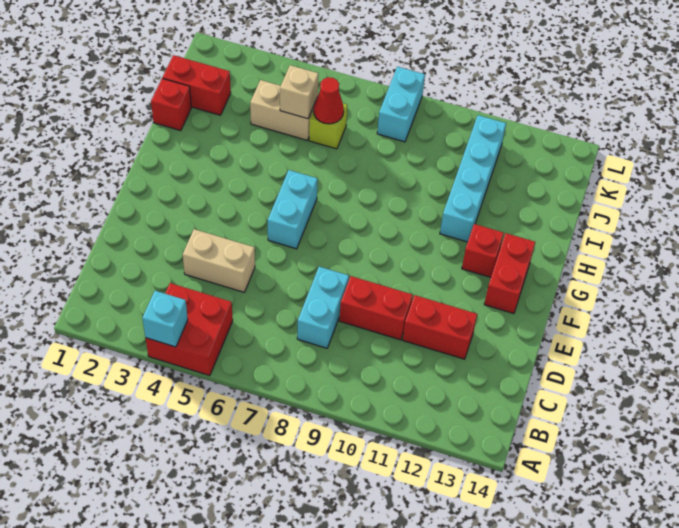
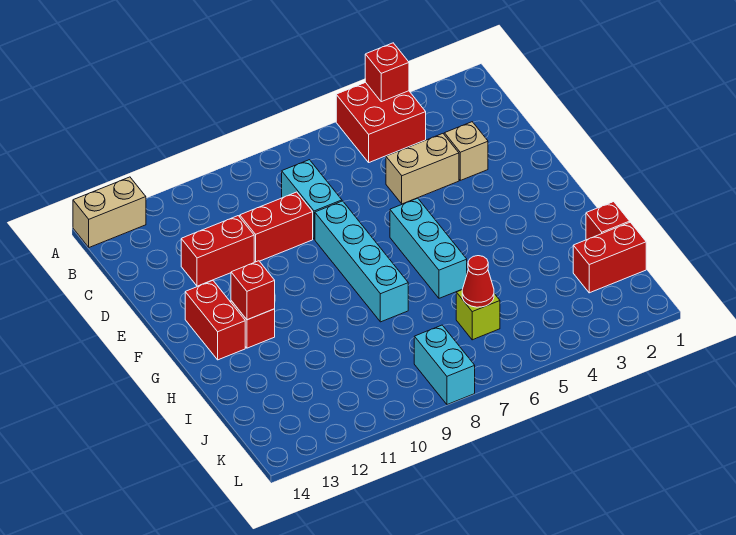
cyan brick A4 level 2 -> red brick A4 level 2
cyan brick F6:G6 level 1 -> cyan brick F6:H6 level 1
none -> red brick G12 level 2
cyan brick H11:K11 level 1 -> cyan brick E8:H8 level 1
tan brick J4:J5 level 1 -> tan brick A13:A14 level 1
tan brick J5 level 2 -> tan brick D3 level 1

